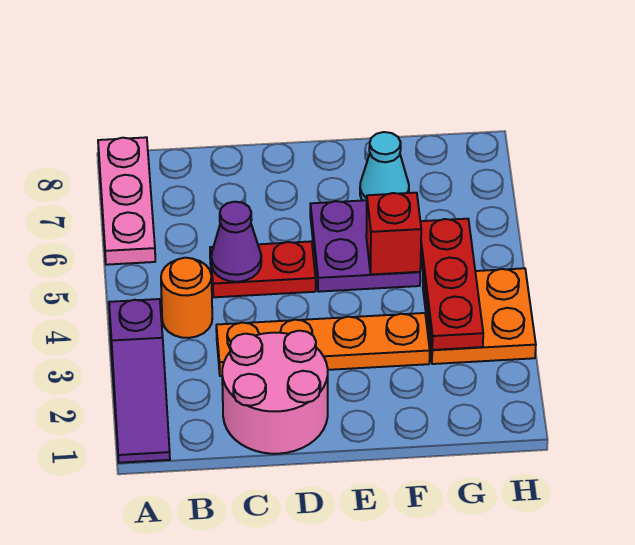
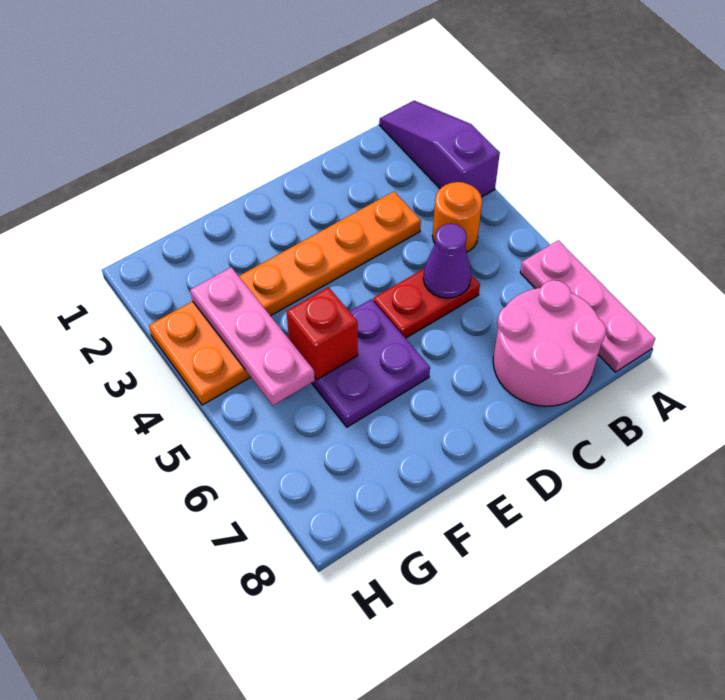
pink round brick C1:D2 level 1 -> pink round brick B7:C8 level 1
cyan cone F7 level 1 -> none
red plate G3:G5 level 2 -> pink plate G3:G5 level 2

